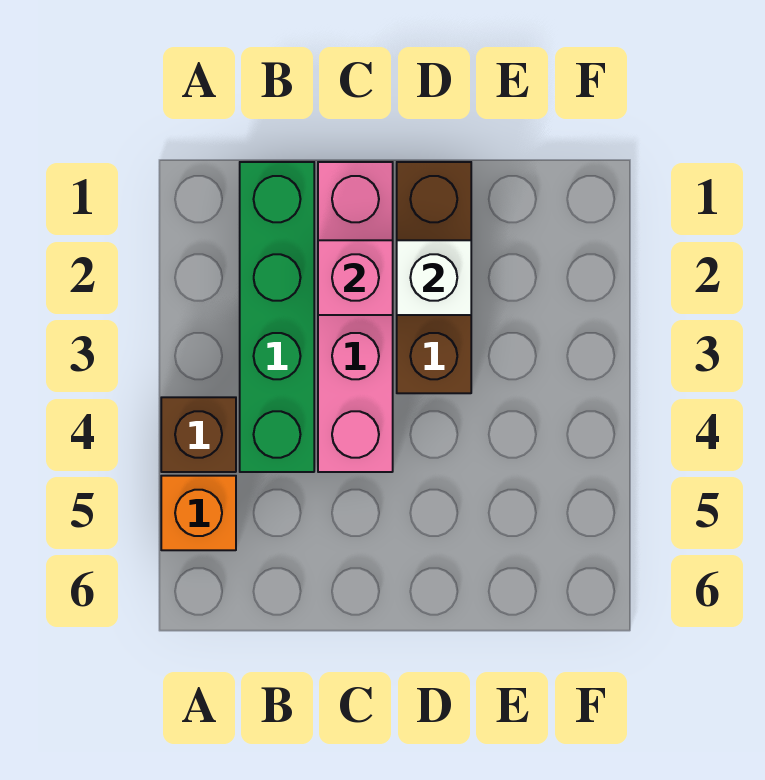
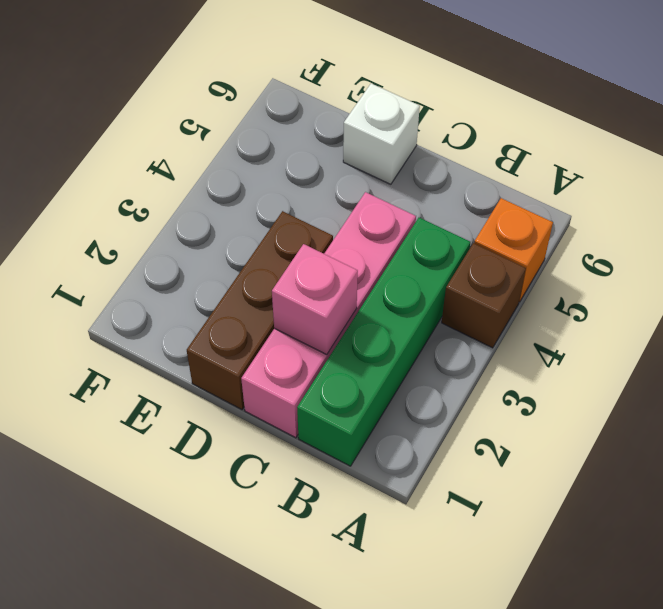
white brick D2 level 2 -> white brick D6 level 1

